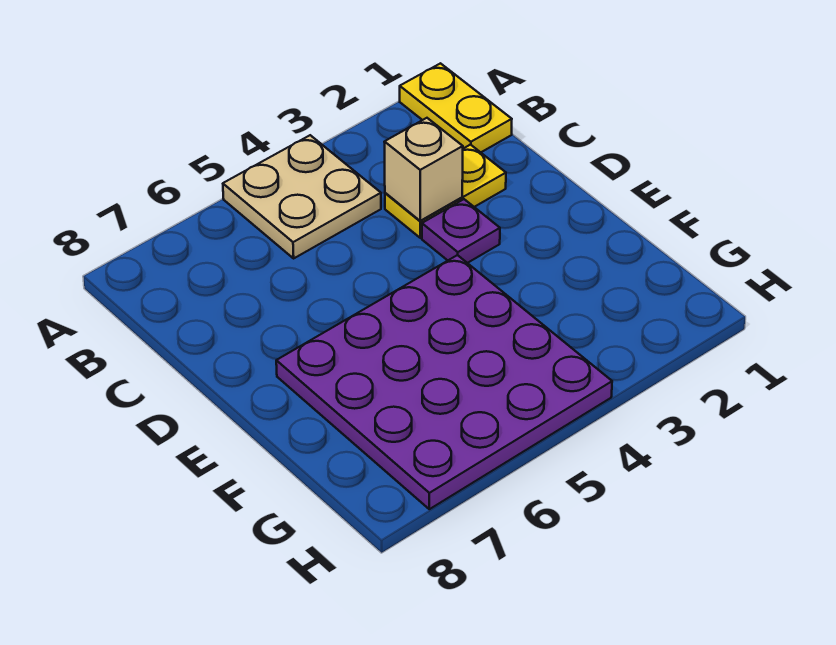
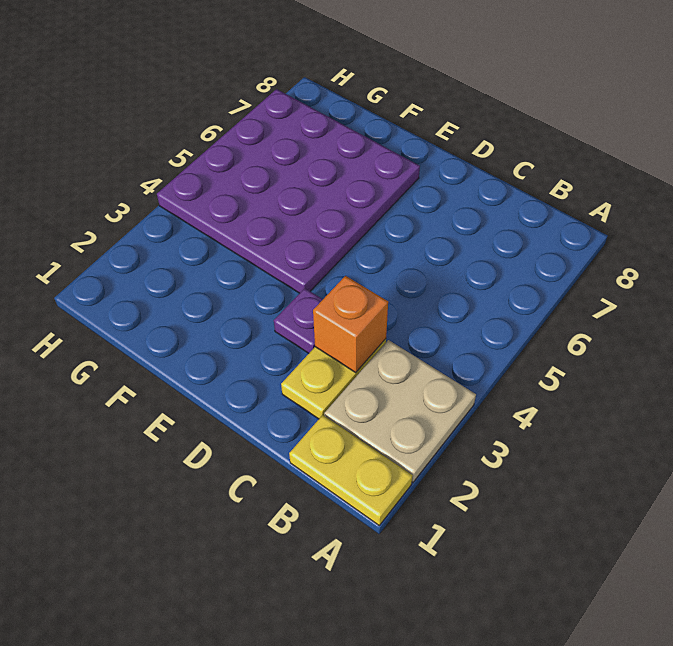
tan plate A4:B5 level 1 -> tan plate A2:B3 level 1
tan brick C3 level 2 -> orange brick C3 level 2

